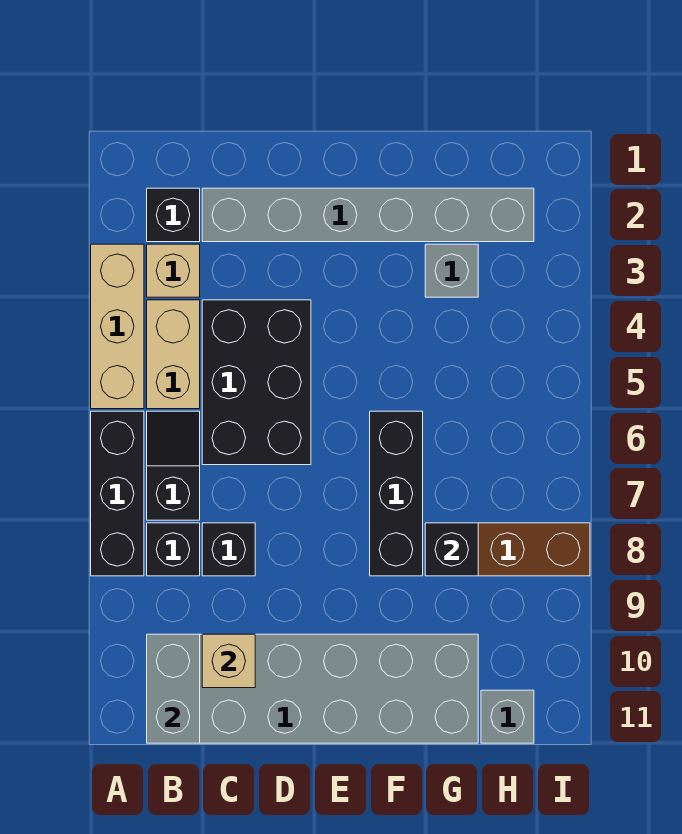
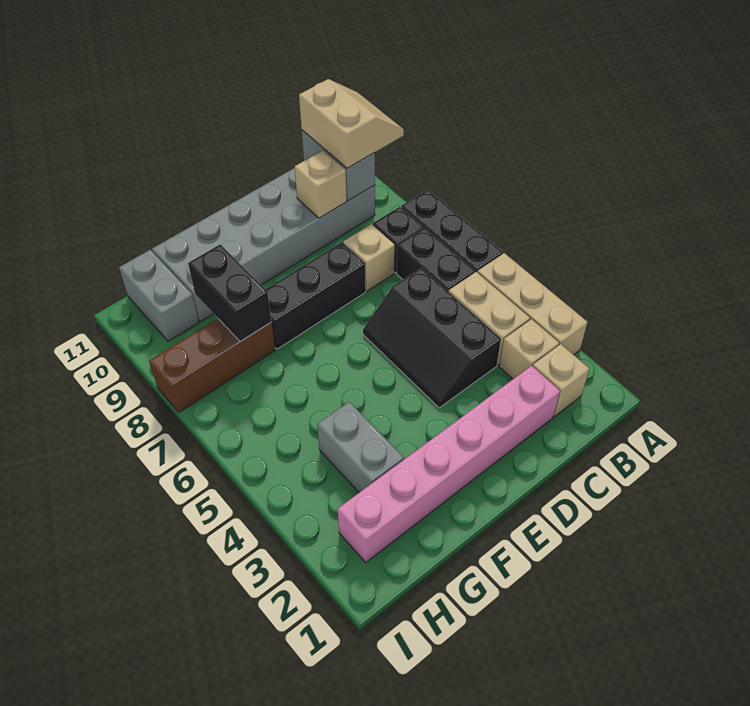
none -> tan slope A10:B11 level 3 top B
black brick B2 level 1 -> tan brick B2 level 1
black slope B6:B7 level 1 top 7 -> black brick B6:B7 level 1
grey brick C2:H2 level 1 -> pink brick C2:H2 level 1
black brick C4:D6 level 1 -> black slope C4:D6 level 1 top C
black brick C8 level 1 -> tan brick C8 level 1
black brick F6:F8 level 1 -> black brick D8:F8 level 1
grey brick G3 level 1 -> grey brick G3:G4 level 1
black brick G8 level 2 -> black brick G8:G9 level 2
grey brick H11 level 1 -> grey brick H10:H11 level 1

